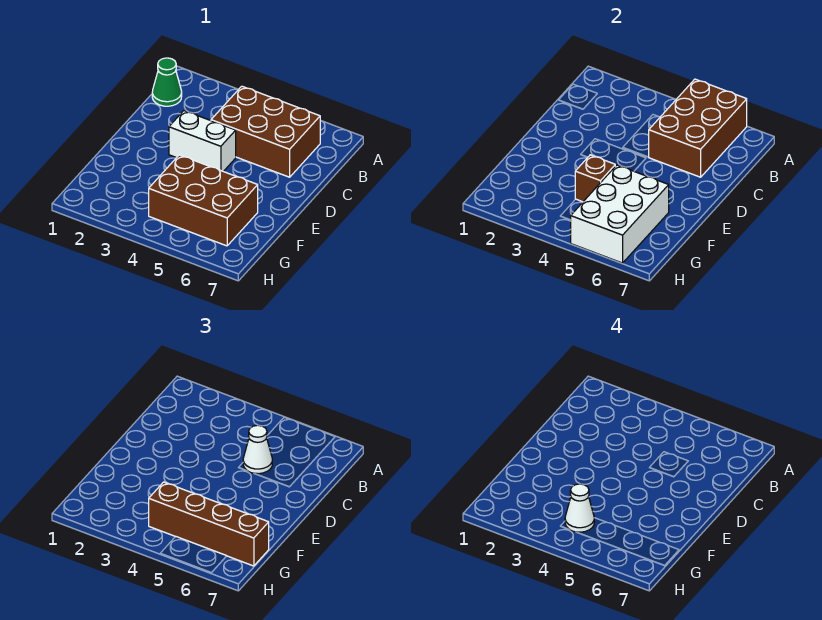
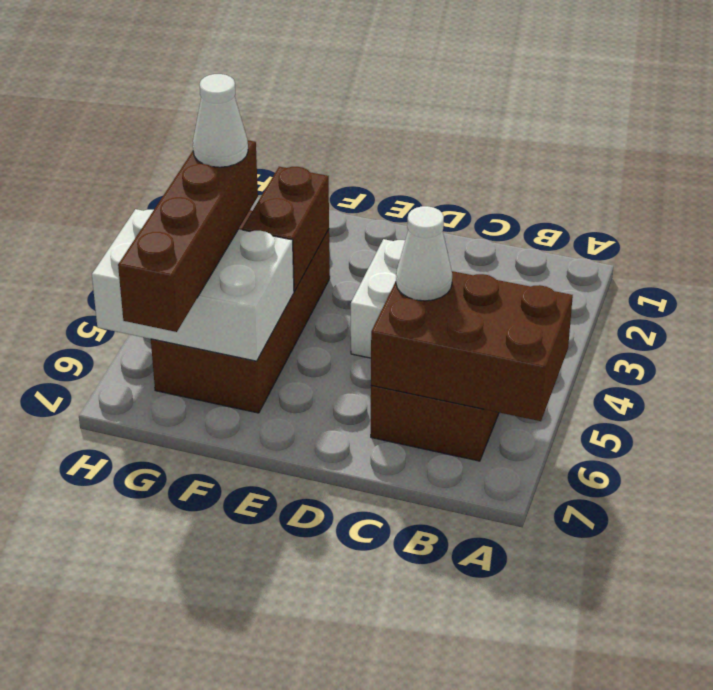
green cone B1 level 1 -> none
brown brick F4:G6 level 1 -> brown brick F3:G6 level 1
brown brick F4 level 2 -> brown brick F3:F4 level 2

